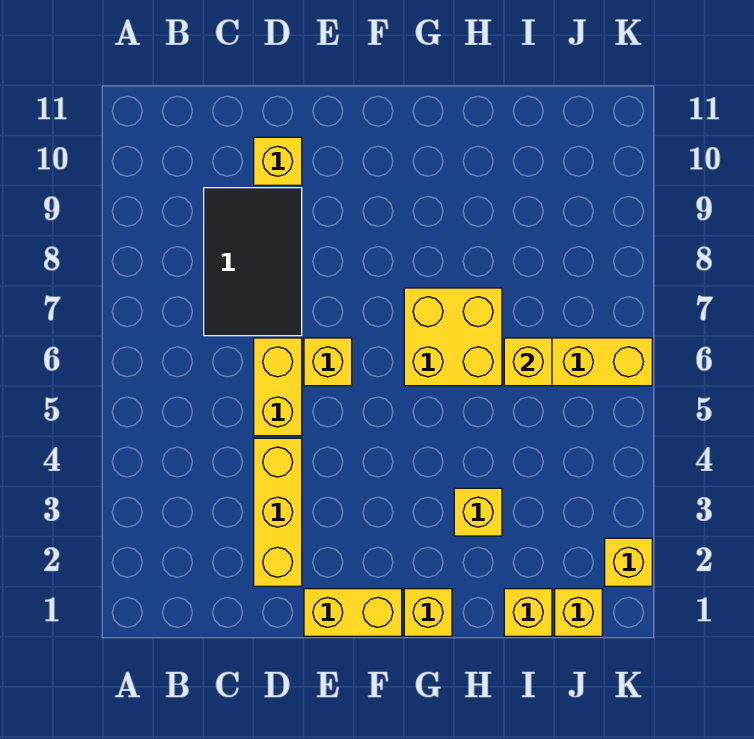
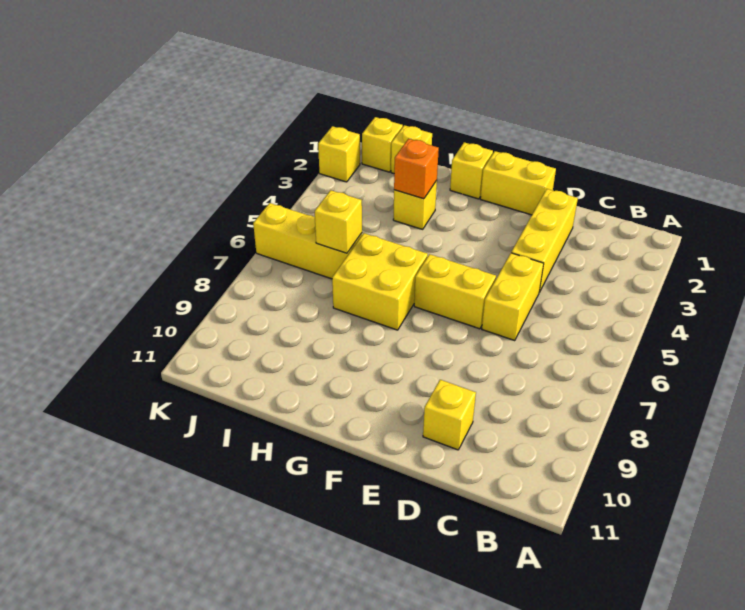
black tile C7:D9 level 1 -> none
yellow brick E6 level 1 -> yellow brick E6:F6 level 1
none -> orange brick H3 level 2

